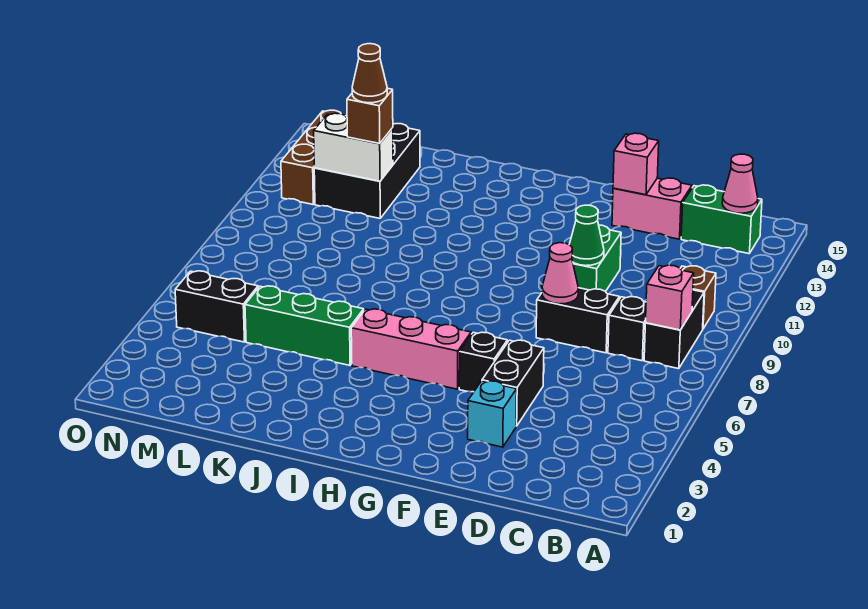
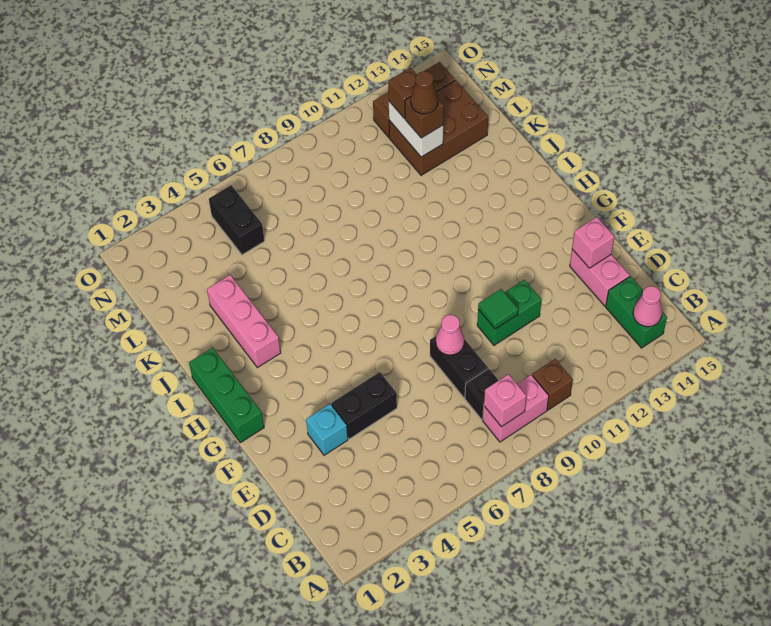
black brick B8:B9 level 1 -> pink brick B8:B9 level 1
green cone E10 level 2 -> green tile E10 level 2
black brick F5 level 1 -> none
pink brick G5:I5 level 1 -> pink brick I3:K3 level 1
green brick J5:L5 level 1 -> green brick G1:I1 level 1
black brick L12:M14 level 1 -> brown brick L12:M14 level 1
none -> brown brick M12 level 3

